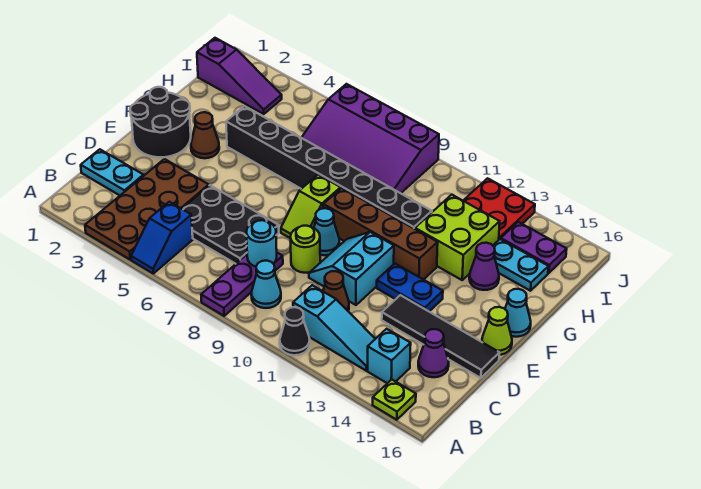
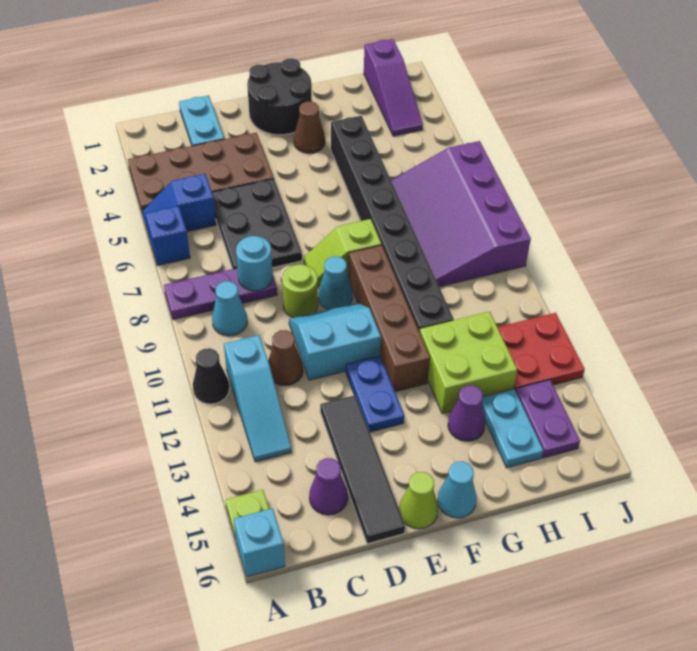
none -> blue brick A6 level 1
cyan brick B14 level 1 -> cyan brick A16 level 1

